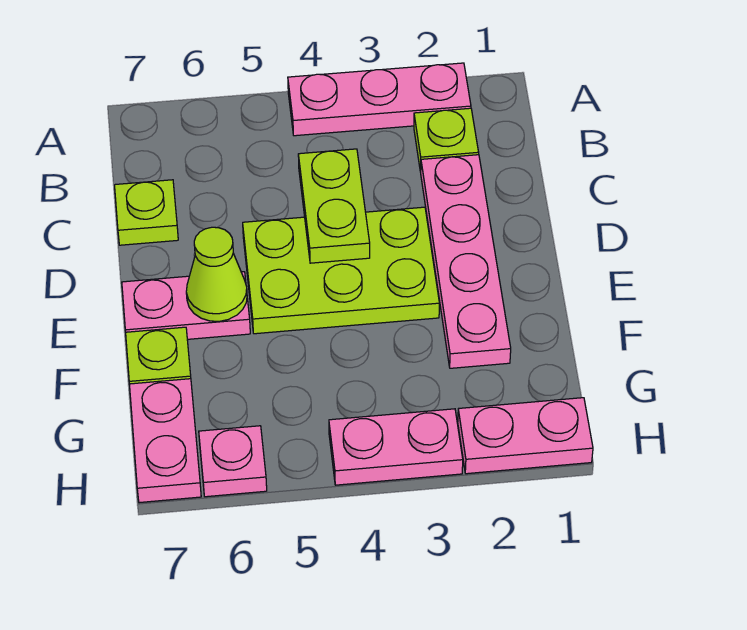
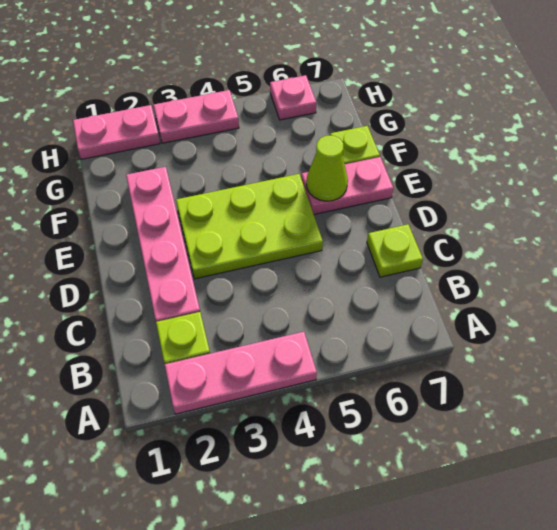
lime plate C4:D4 level 2 -> none
pink plate G7:H7 level 1 -> none

